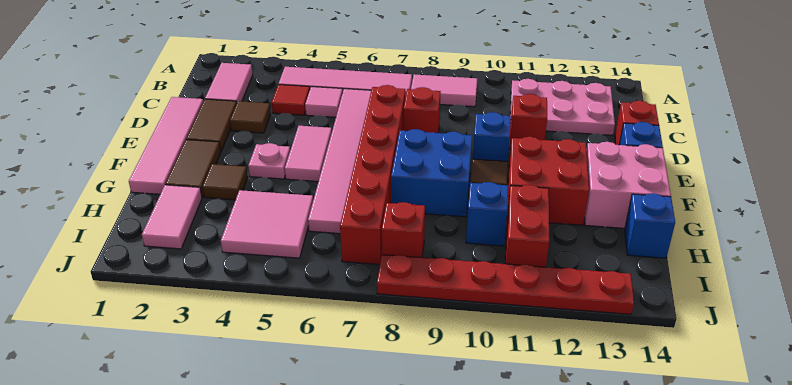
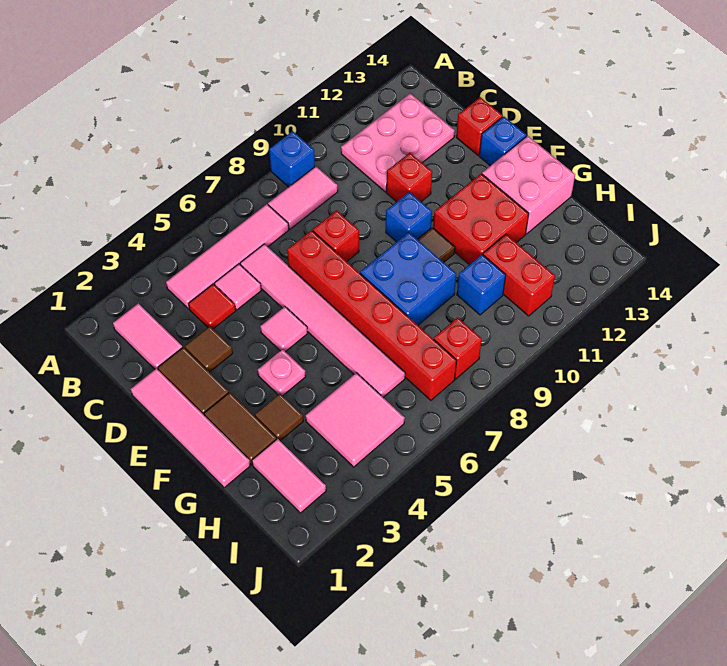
pink tile E5:F5 level 1 -> pink tile E5 level 1
blue brick H14 level 1 -> blue brick A9 level 1
red plate J8:J13 level 1 -> none

